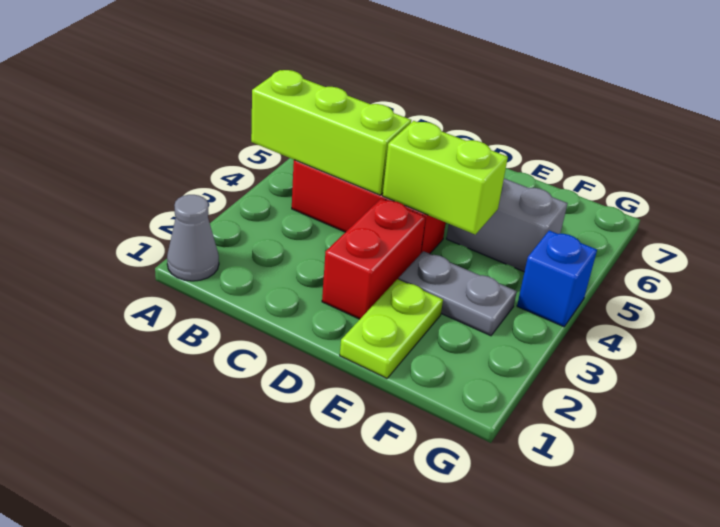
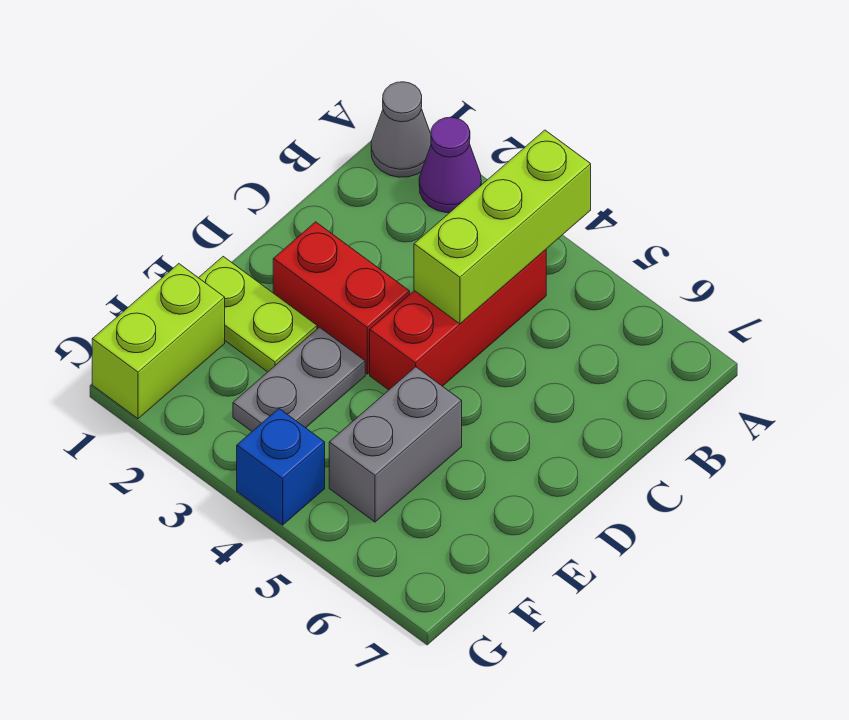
none -> purple cone A2 level 1
lime brick D4:E4 level 2 -> lime brick F1:G1 level 1

